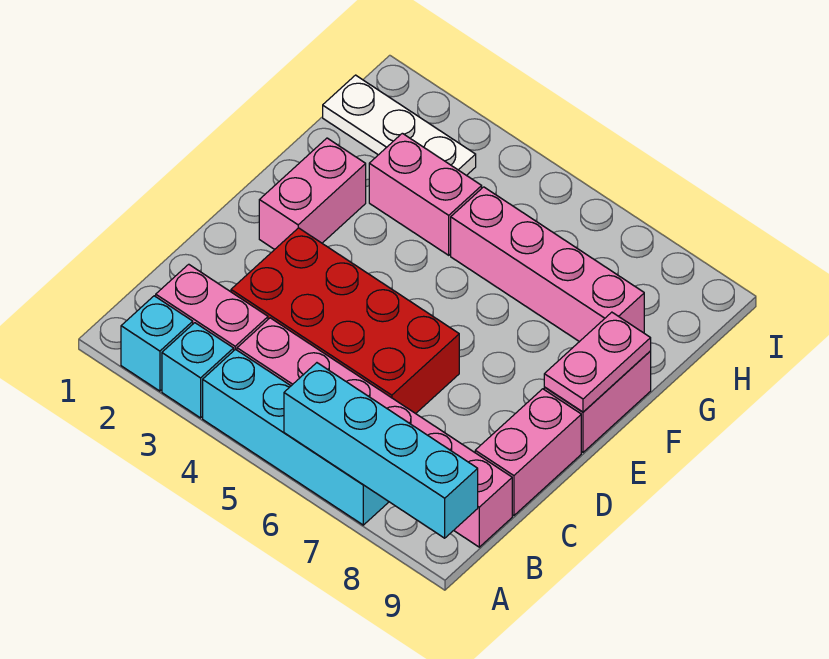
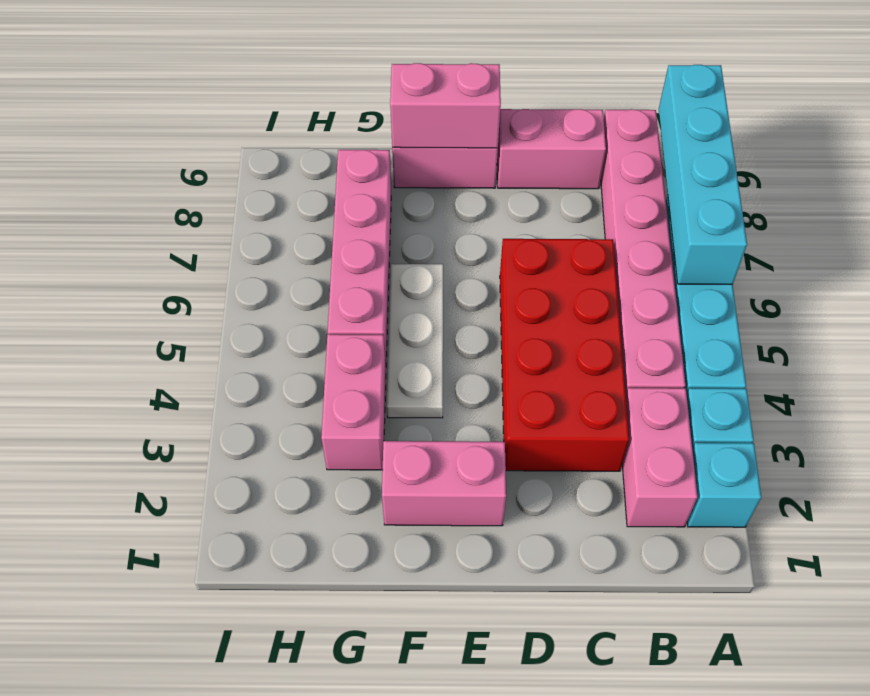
pink plate E9:F9 level 2 -> pink brick E9:F9 level 2
white plate H1:H3 level 1 -> white plate F4:F6 level 1

